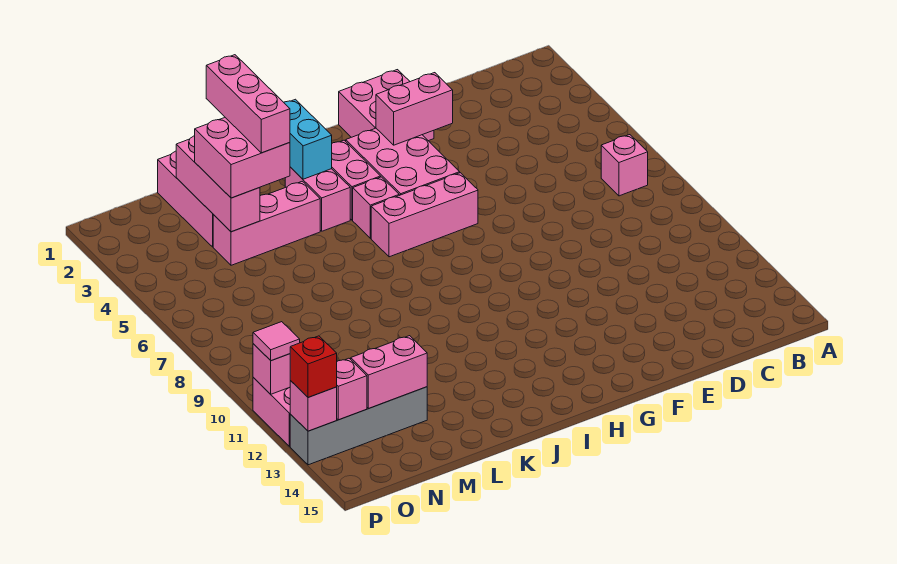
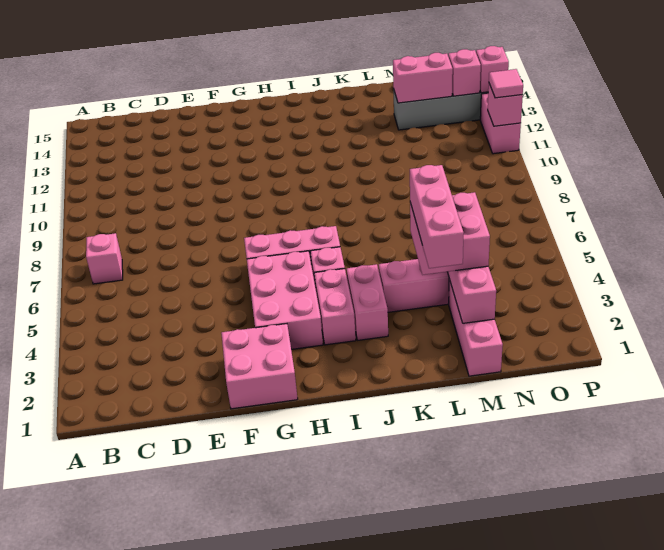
pink brick F3:G3 level 2 -> none
cyan brick J2:J3 level 2 -> none
red brick P13 level 3 -> none

